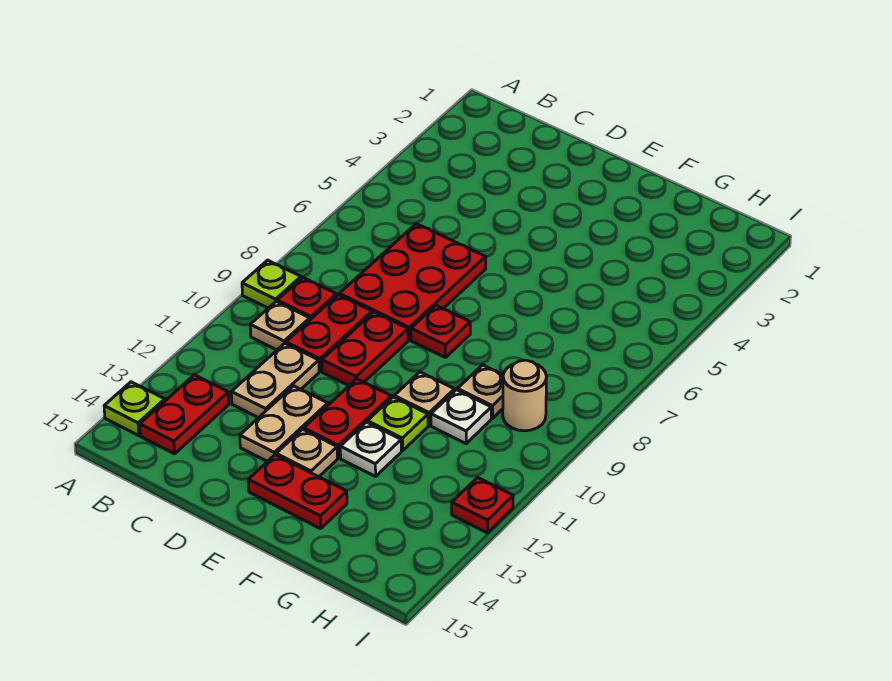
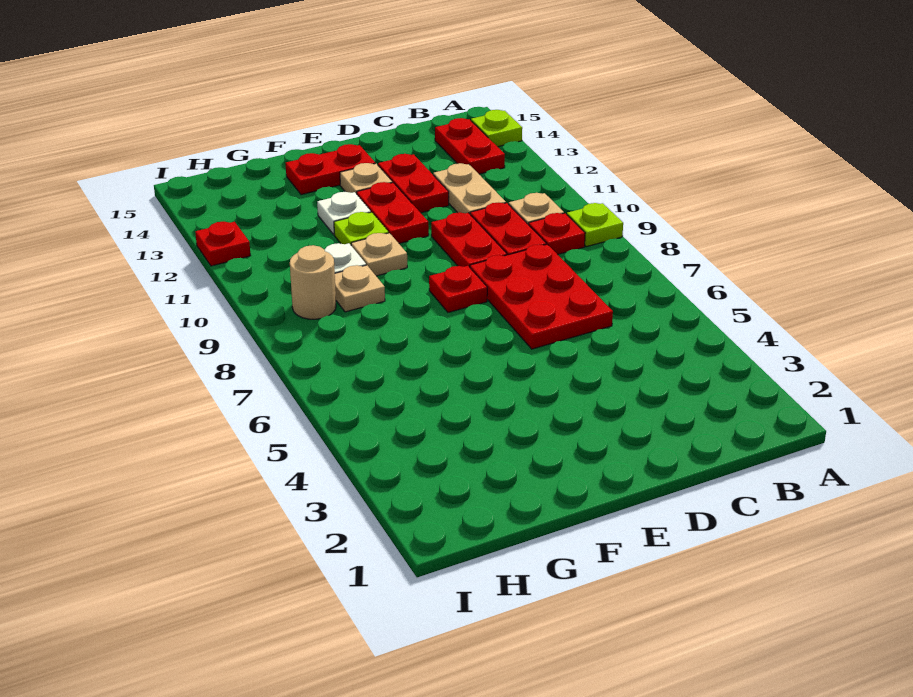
tan plate D12:D13 level 1 -> red plate D12:D13 level 1

